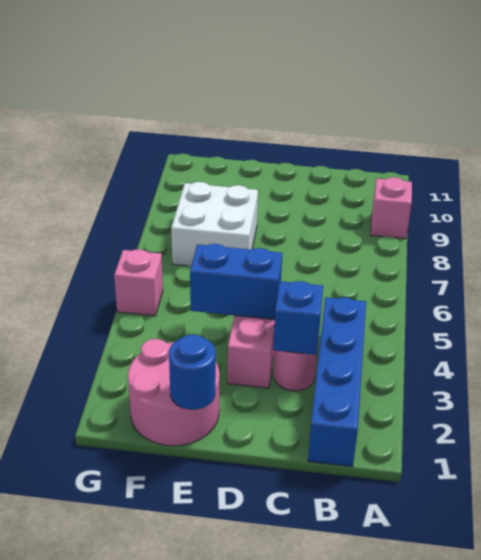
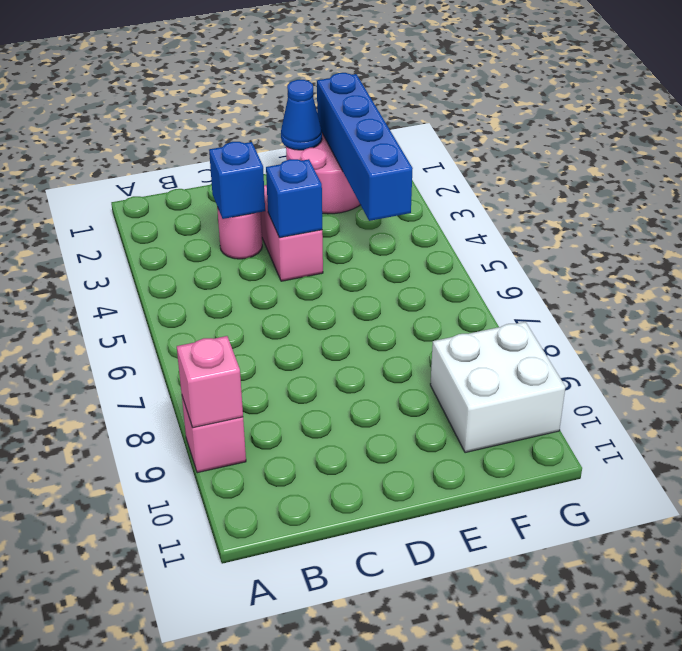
blue brick B1:B4 level 1 -> blue brick F1:F4 level 2
blue brick D4:E4 level 2 -> blue brick D4 level 2
blue round brick E1 level 2 -> blue cone E1 level 2
white brick E7:F8 level 1 -> white brick F9:G10 level 1
pink brick G5 level 1 -> pink brick A9 level 2

